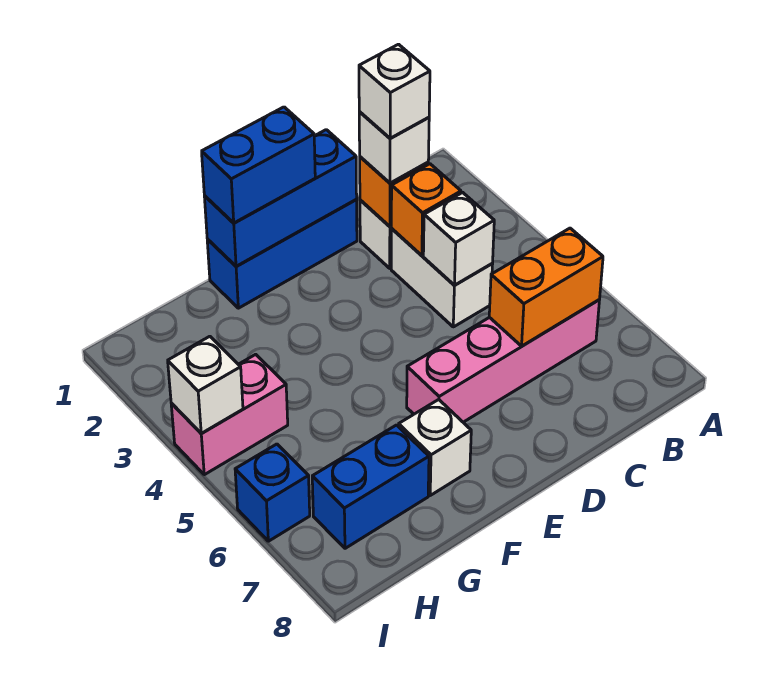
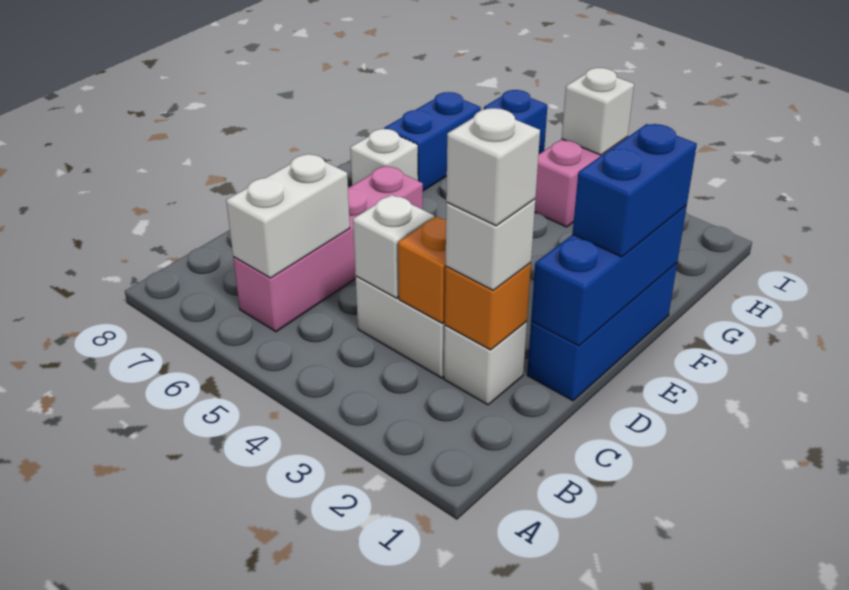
orange brick B6:C6 level 2 -> white brick B6:C6 level 2

